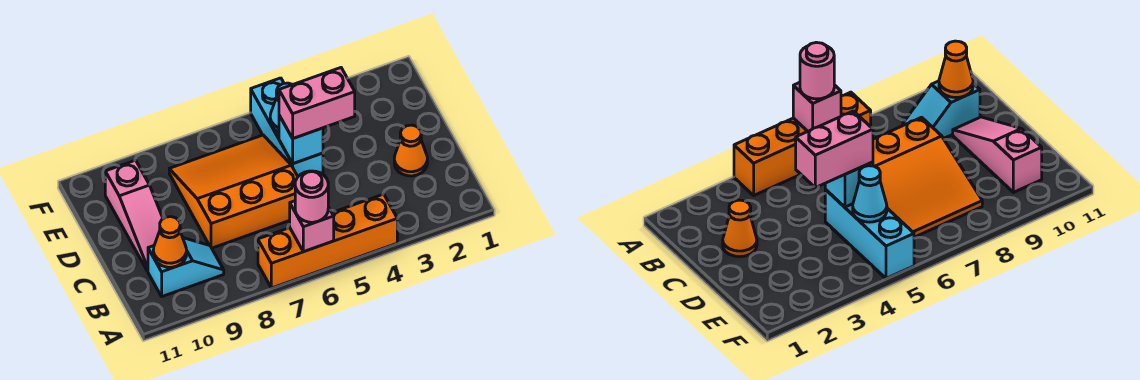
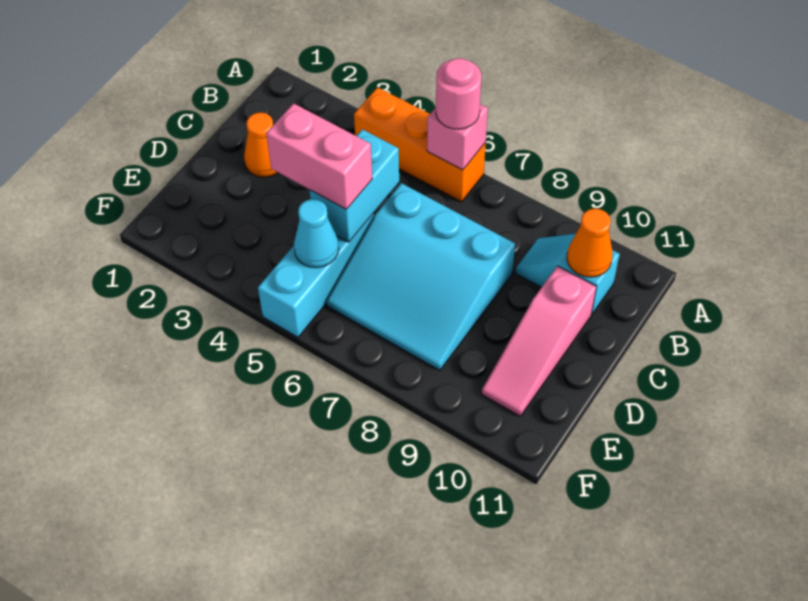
orange brick A4:A7 level 1 -> orange brick A4:A6 level 1
orange slope C6:E8 level 1 top C -> cyan slope C6:E8 level 1 top C
pink slope C10:E10 level 1 top E -> pink slope C10:E10 level 1 top C
cyan brick D5 level 2 -> cyan brick C5:D5 level 2

